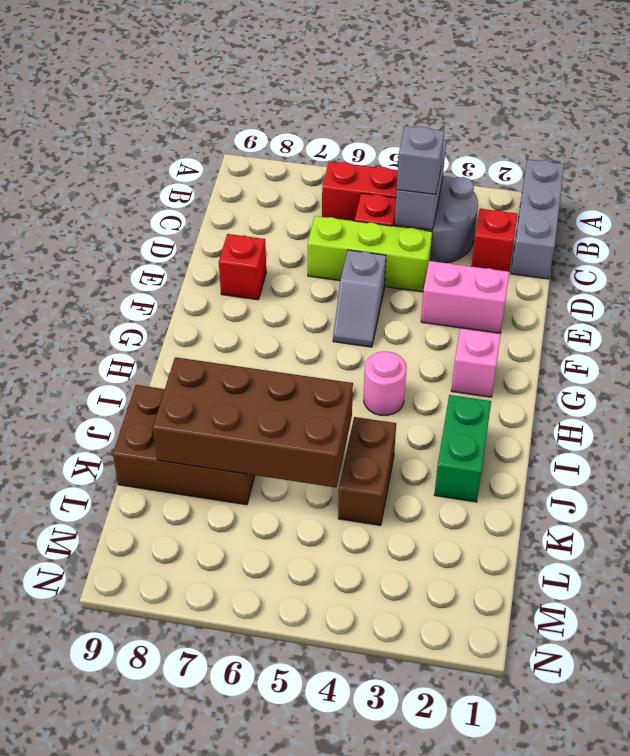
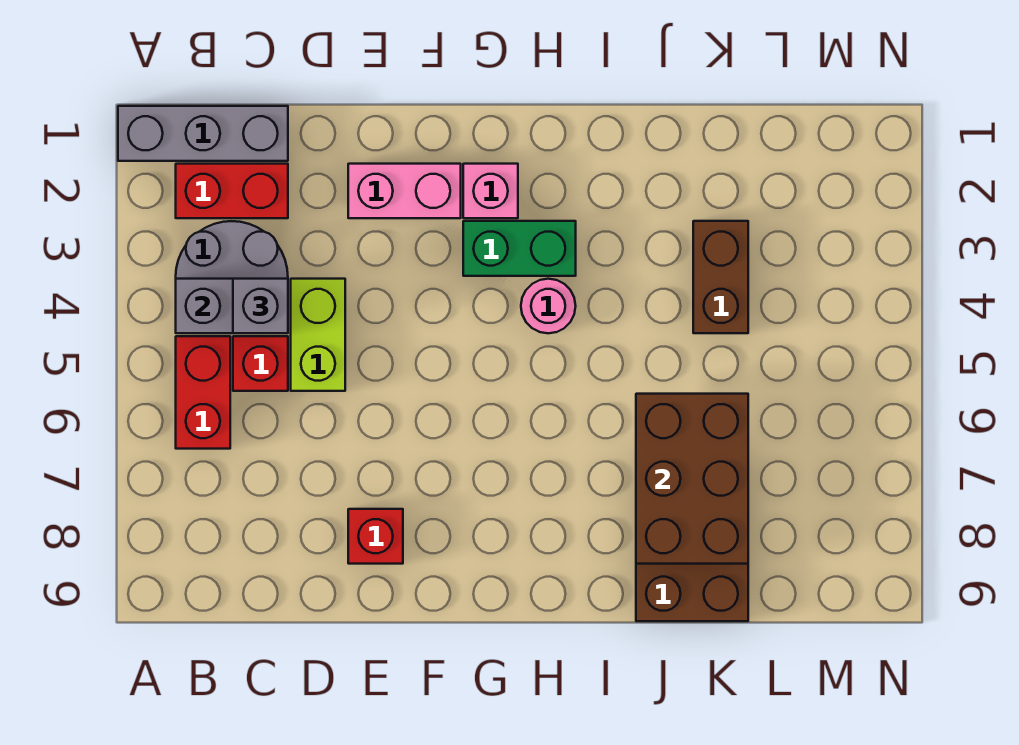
red brick C2 level 1 -> red brick B2:C2 level 1
lime brick D4:D6 level 1 -> lime brick D4:D5 level 1
pink brick E2:E3 level 1 -> pink brick E2:F2 level 1
grey slope E5:F5 level 1 top E -> none
green brick I2:J2 level 1 -> green brick G3:H3 level 1
brown brick J4:K4 level 1 -> brown brick K3:K4 level 1
brown brick J5:K8 level 2 -> brown brick J6:K8 level 2

